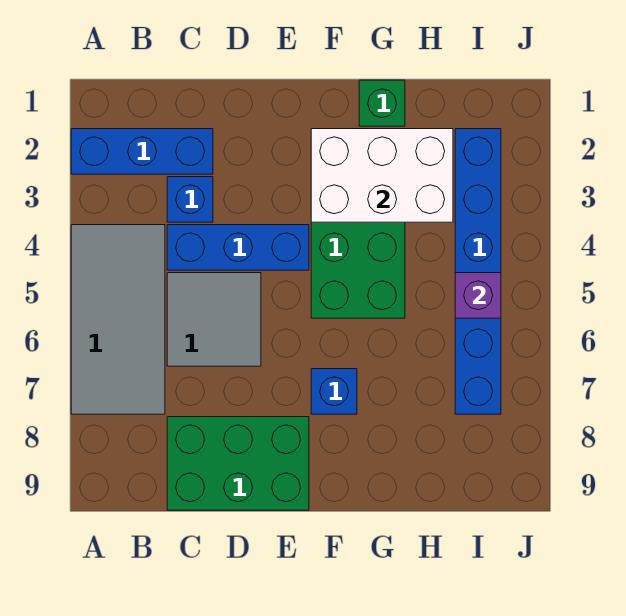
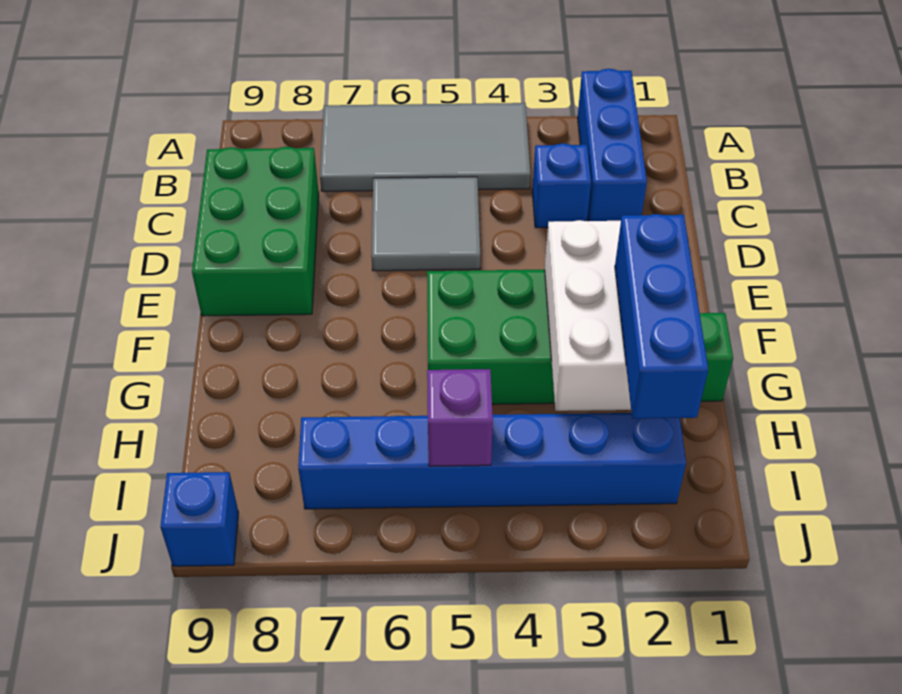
blue brick C4:E4 level 1 -> blue brick G2:I2 level 3
blue brick F7 level 1 -> blue brick J9 level 1

